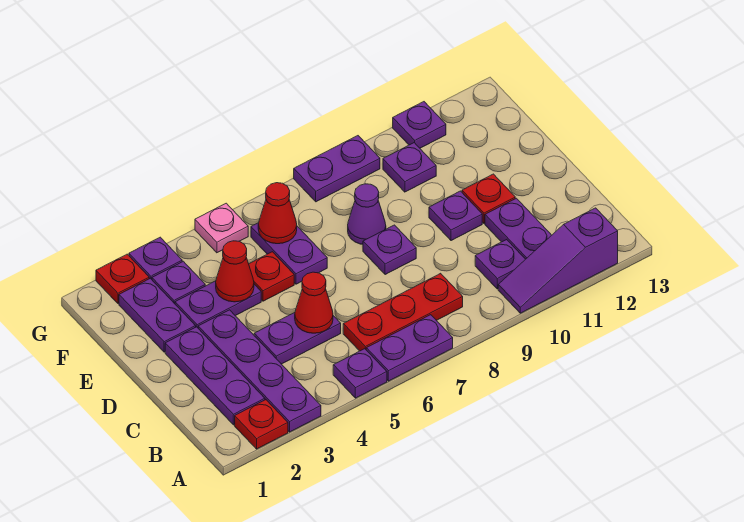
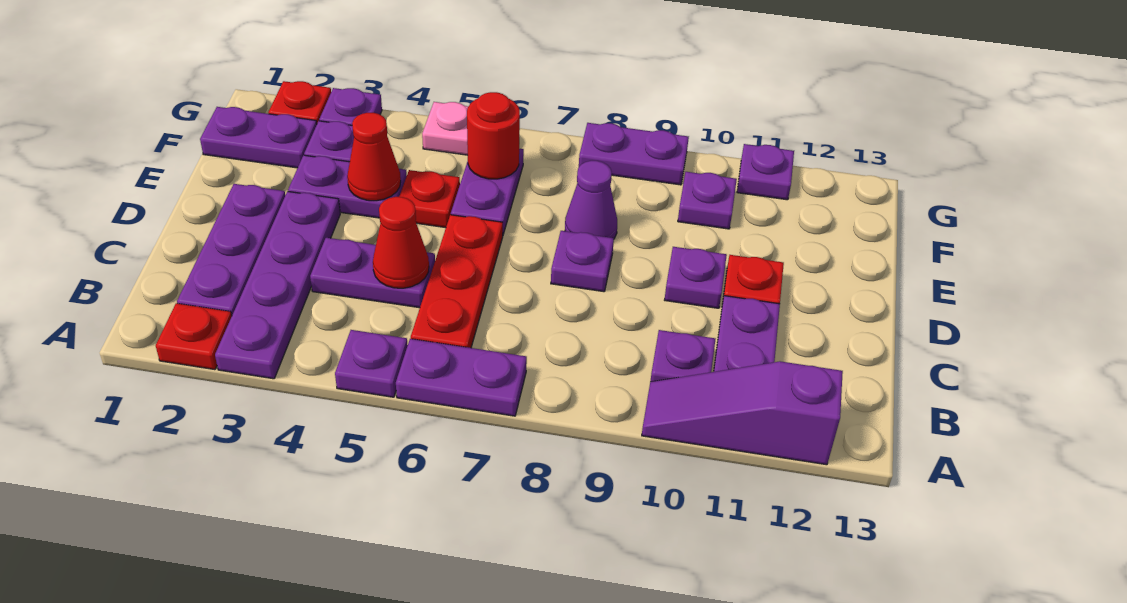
red plate B6:B8 level 1 -> red plate B6:D6 level 1
purple plate E2:F2 level 1 -> purple plate F1:F2 level 1
red cone F6 level 2 -> red round brick F6 level 2

